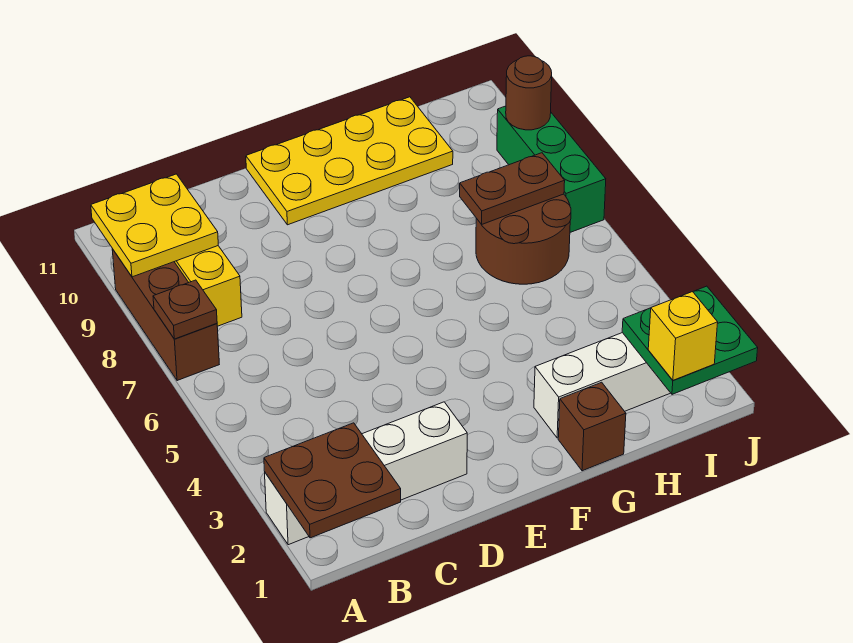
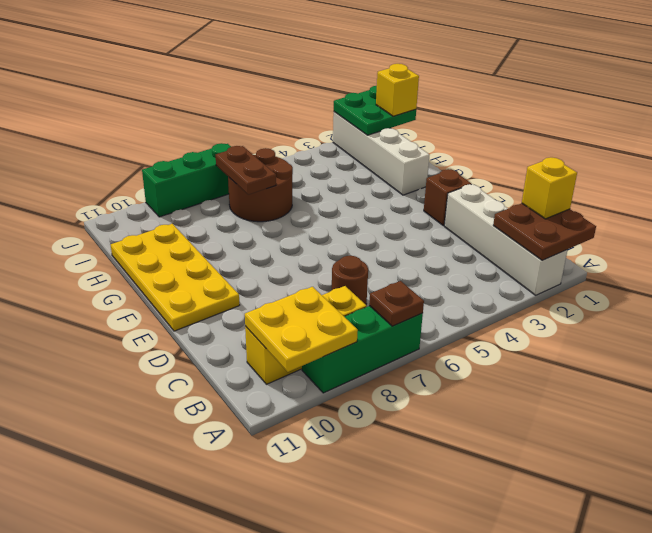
brown brick A7:A9 level 1 -> green brick A7:A9 level 1
none -> yellow brick B1 level 3
brown brick G1 level 1 -> brown brick E2 level 1
brown round brick J9 level 2 -> brown round brick C7 level 1

